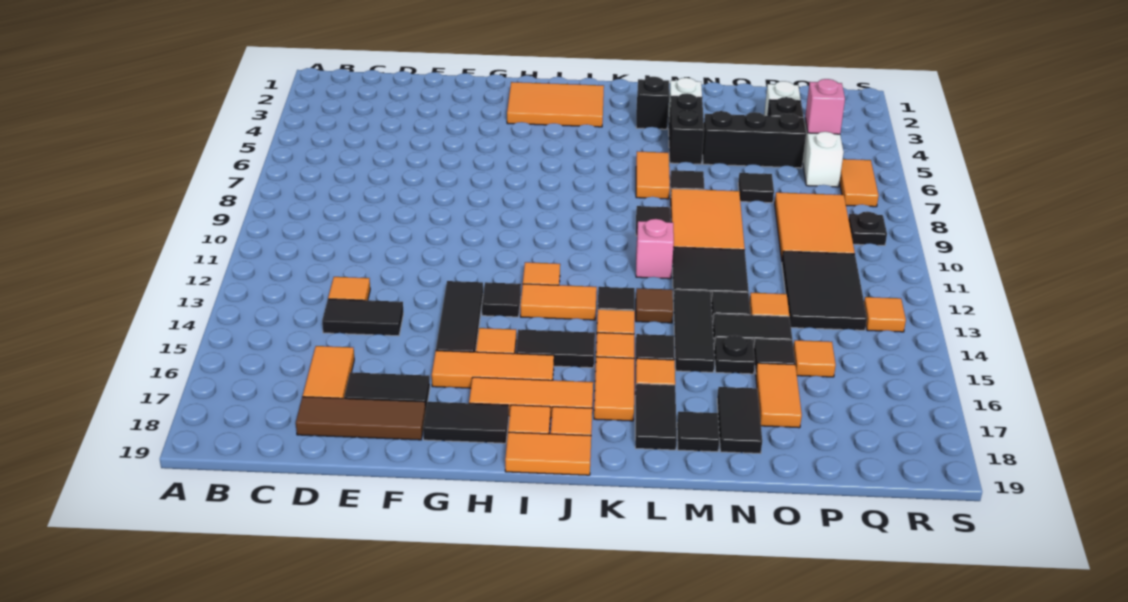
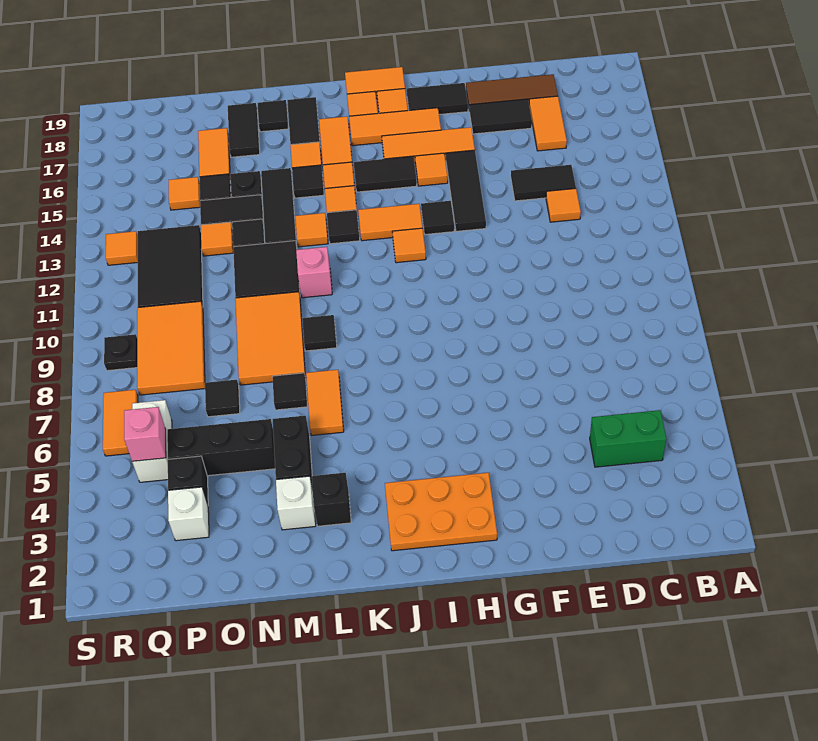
none -> green brick C4:D4 level 1
orange tile H2:J3 level 1 -> orange plate H2:J3 level 1
brown tile L13 level 1 -> orange tile L13 level 1

